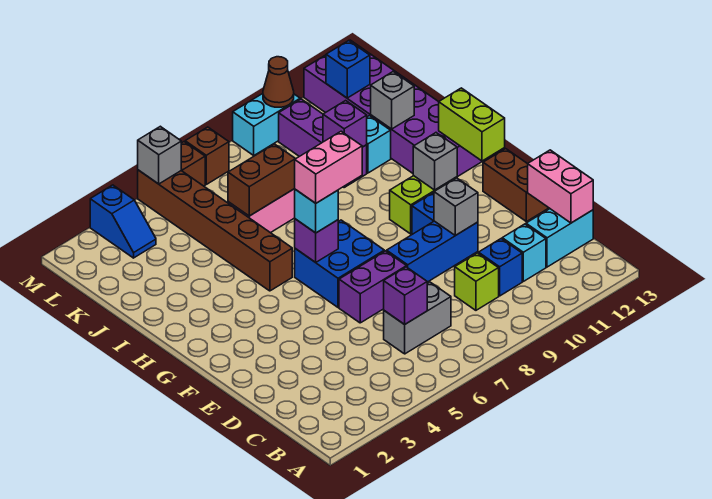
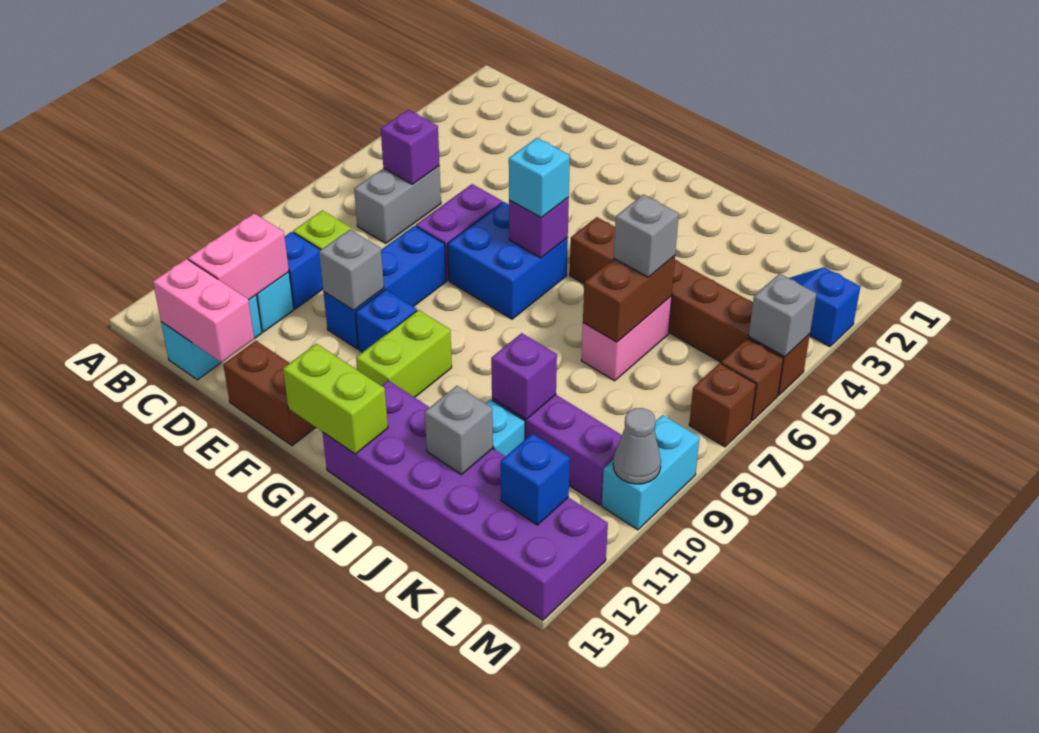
pink brick G6:G7 level 4 -> pink brick C11:C12 level 2
grey brick G11 level 2 -> grey brick J6 level 3
brown cone M10 level 2 -> grey cone M10 level 2

